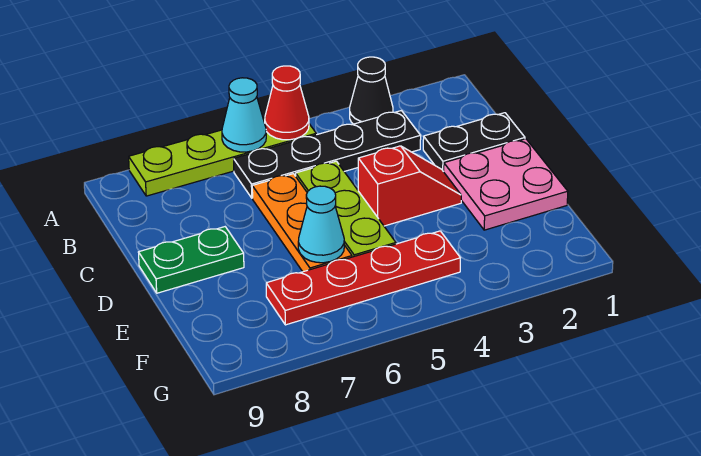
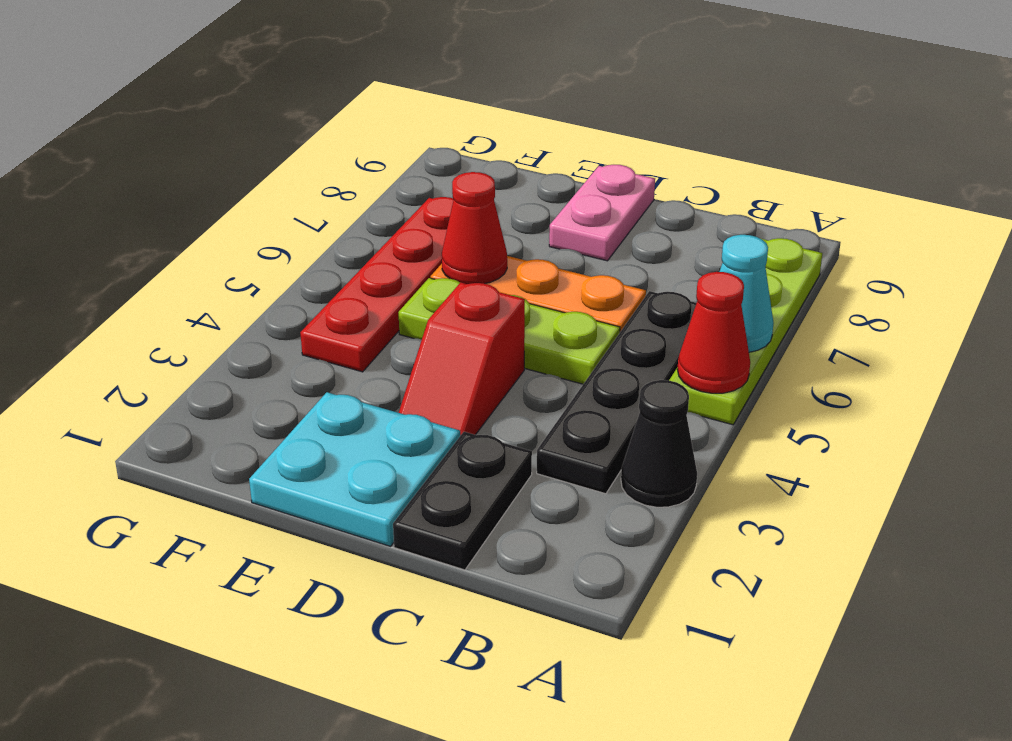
pink plate D1:E2 level 1 -> cyan plate D1:E2 level 1
green plate D8:D9 level 1 -> pink plate D8:D9 level 1
cyan cone E6 level 2 -> red cone E6 level 2

